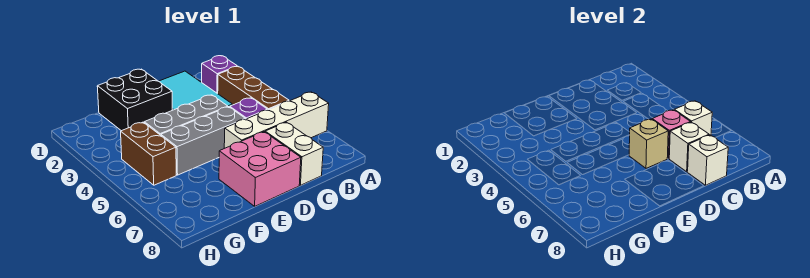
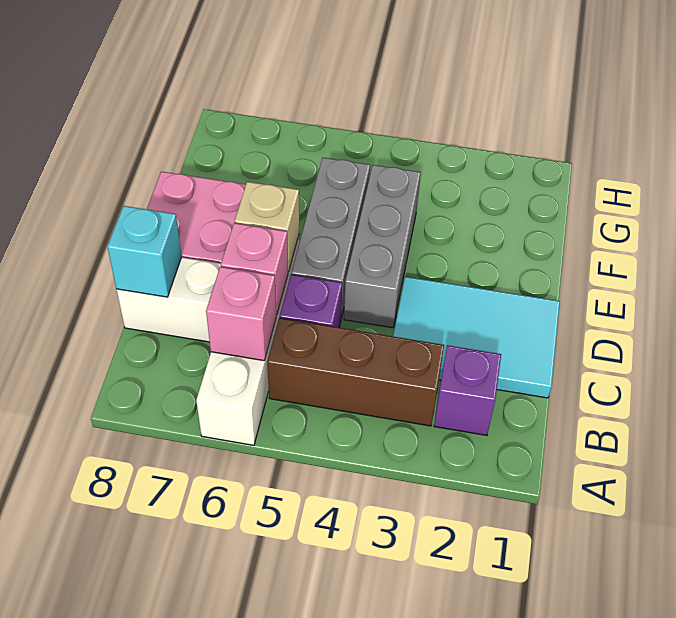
white brick B6 level 2 -> pink brick B6 level 2
white brick C7 level 2 -> none
white brick C8 level 2 -> cyan brick C8 level 2
black brick E1:F2 level 1 -> none
brown brick G4:G5 level 1 -> none

